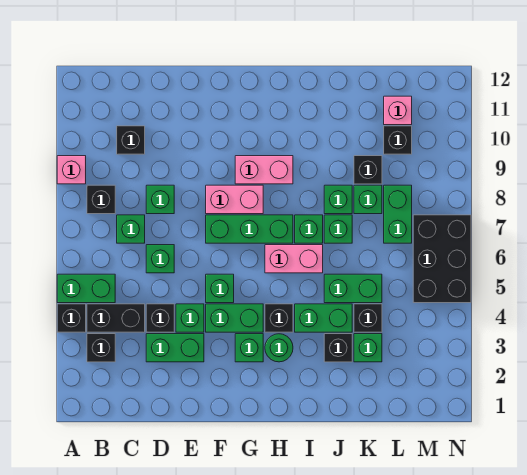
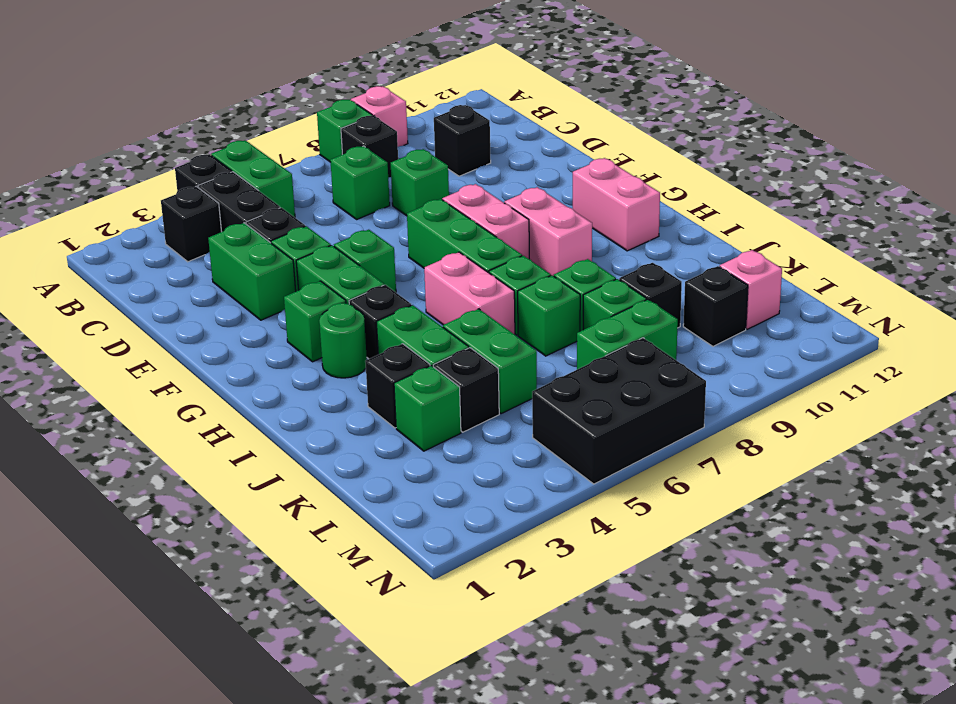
green brick D6 level 1 -> green brick A8 level 1
none -> pink brick G11:H11 level 1

